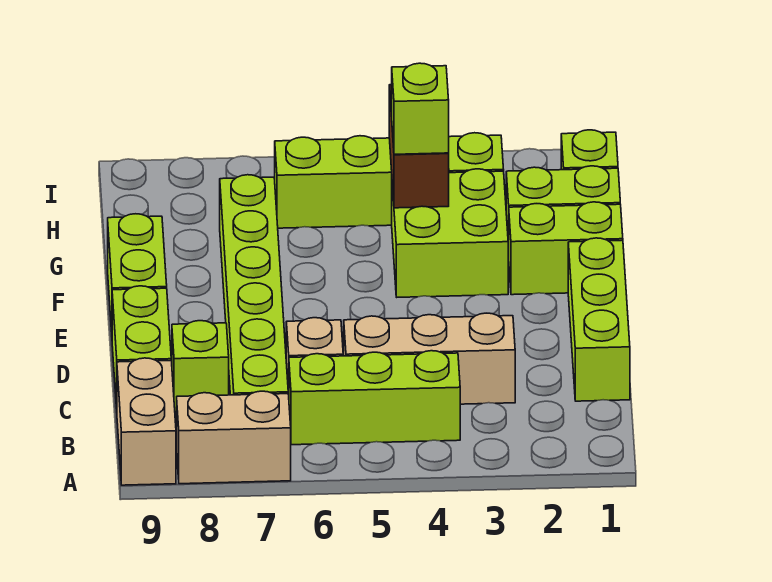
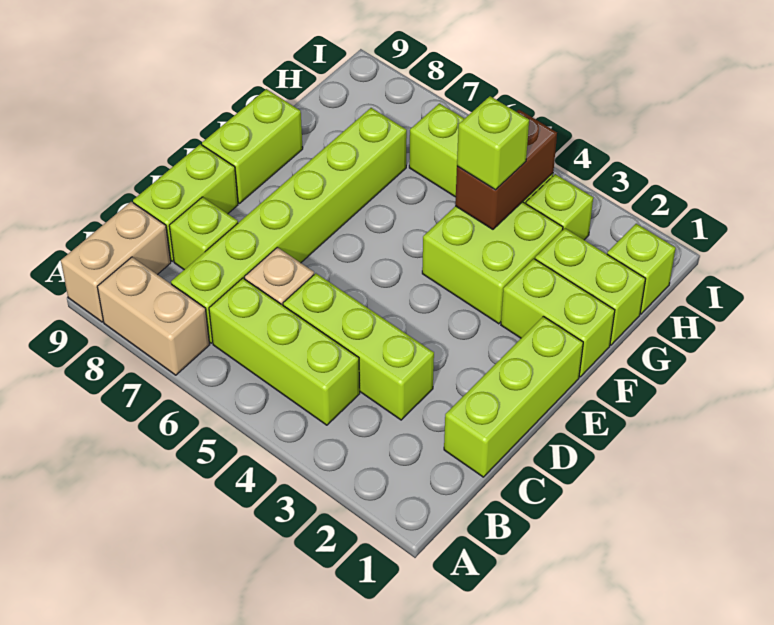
tan brick C3:C5 level 1 -> lime brick C3:C5 level 1

